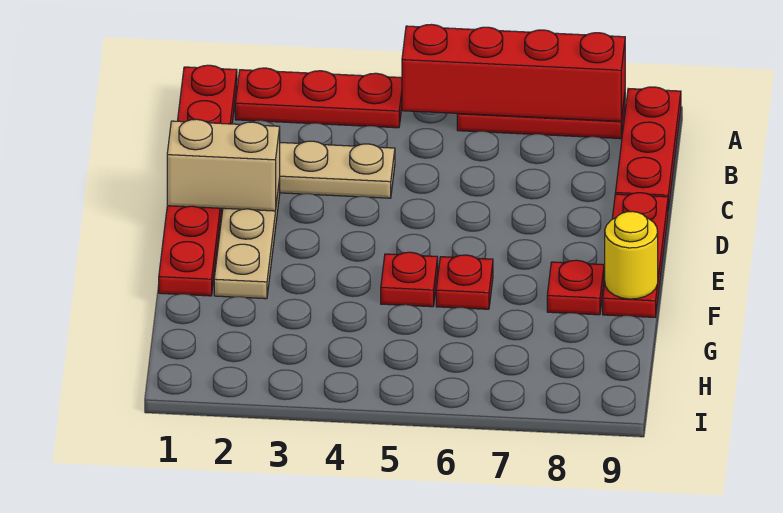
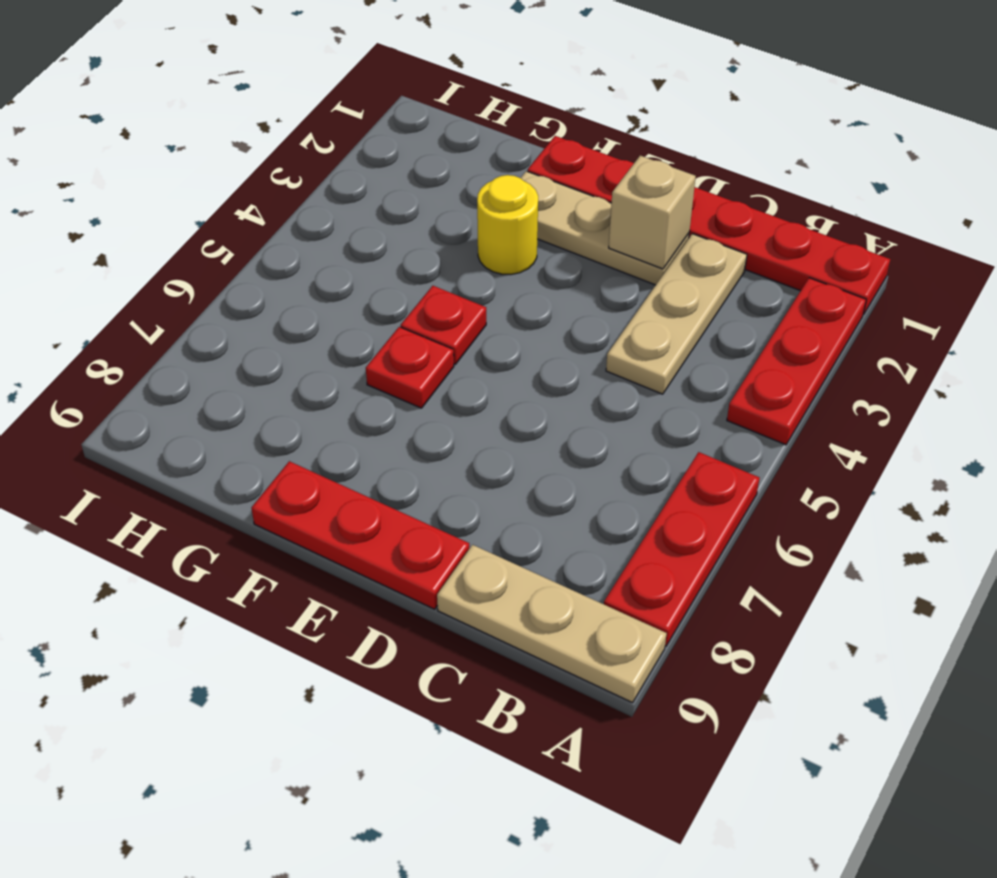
red brick A5:A8 level 2 -> none
red plate A9:C9 level 1 -> tan plate A9:C9 level 1
tan brick D1:D2 level 2 -> tan brick D2 level 2
red plate F8 level 1 -> none
yellow round brick F9 level 2 -> yellow round brick F3 level 1

